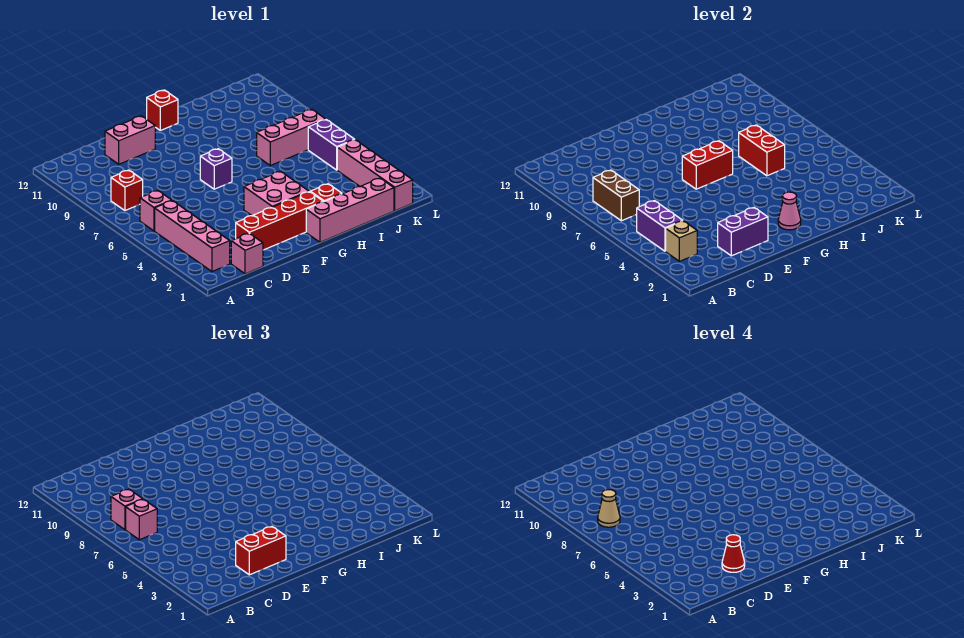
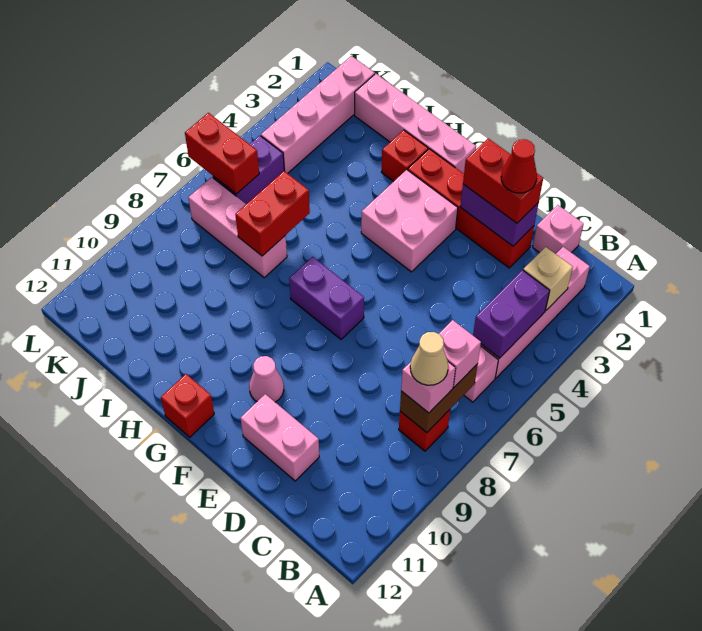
purple brick F7 level 1 -> purple brick F7:G7 level 1
red brick F7:G7 level 2 -> red brick K6:L6 level 2
pink cone G2 level 2 -> pink cone F10 level 1

